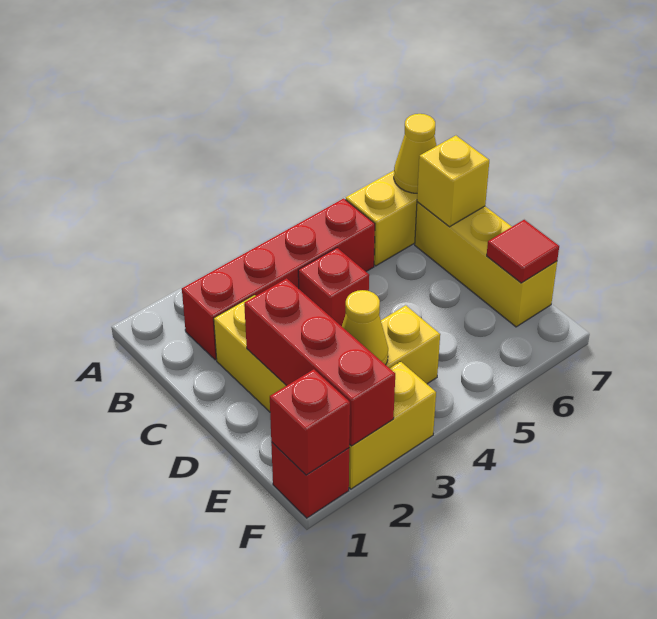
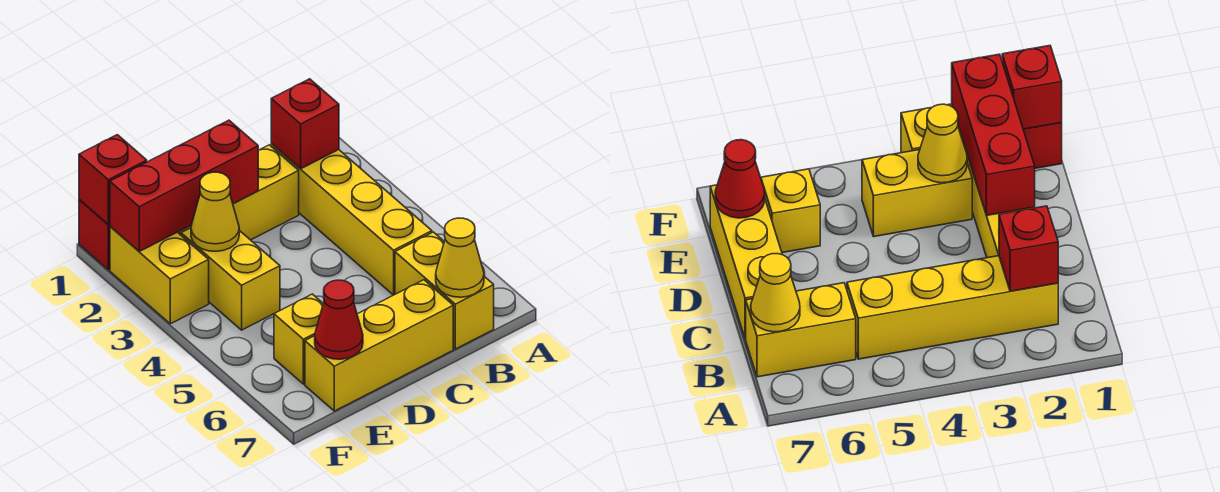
red brick B2:B5 level 1 -> yellow brick B2:B5 level 1
red brick C4 level 1 -> red brick B2 level 2
yellow brick C7 level 2 -> yellow brick E6 level 1
red tile E7 level 2 -> red cone E7 level 2

